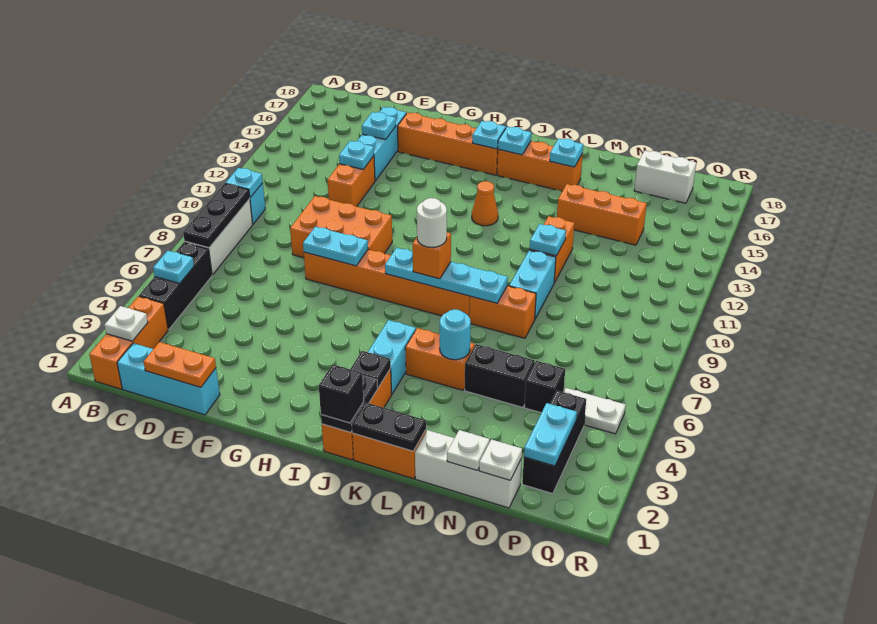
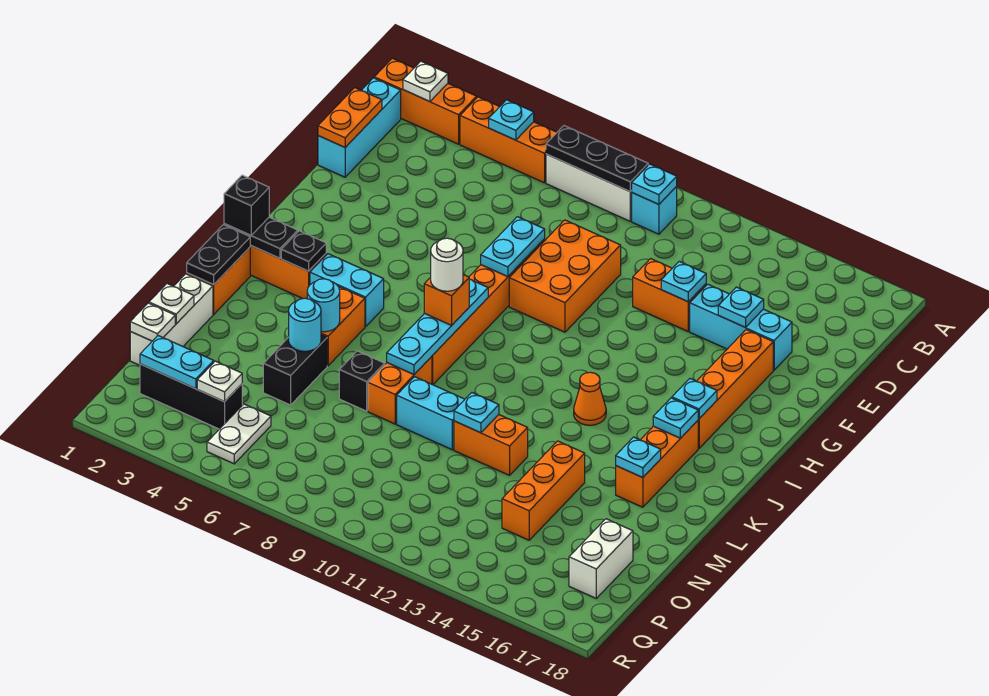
black brick B4:B6 level 1 -> orange brick B4:B6 level 1
none -> cyan round brick M5 level 2
black brick O5 level 1 -> black brick M7 level 1
none -> white plate P4 level 2

